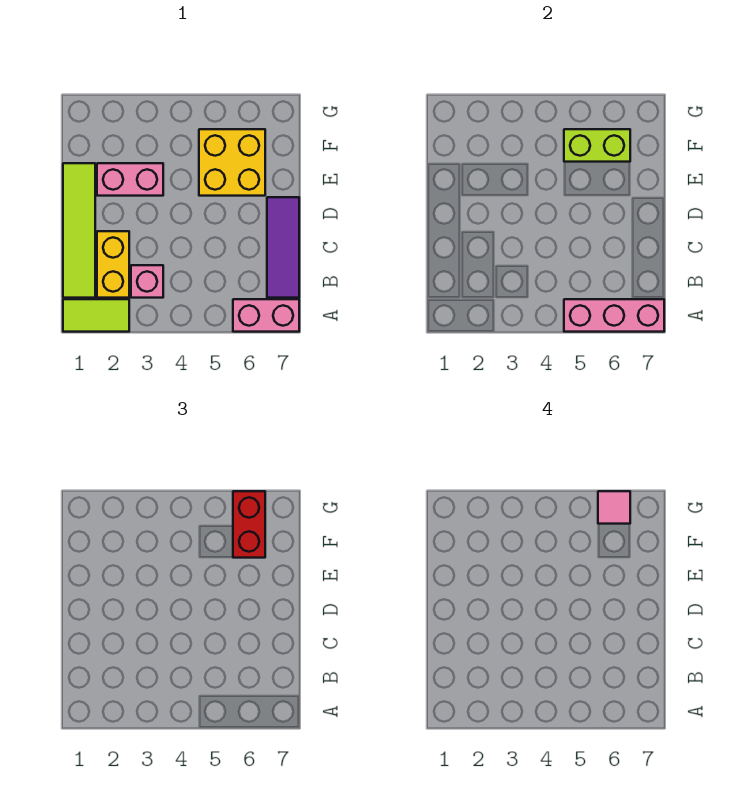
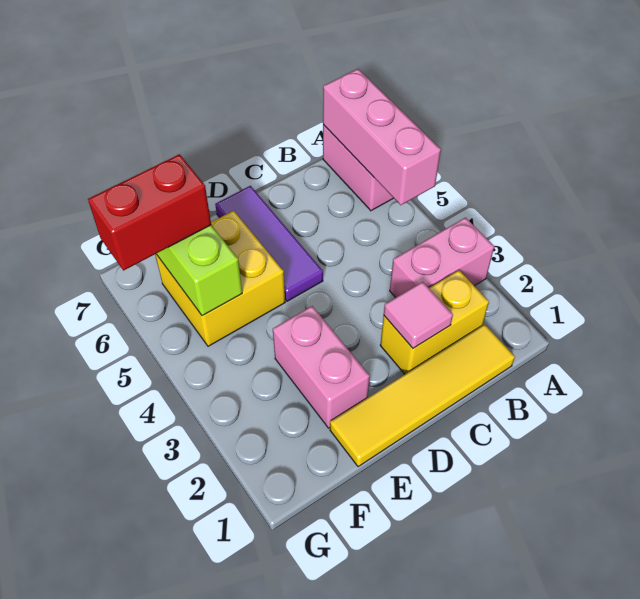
lime tile A1:A2 level 1 -> none
lime tile B1:E1 level 1 -> yellow tile B1:E1 level 1
pink brick B3 level 1 -> pink brick A3:B3 level 1
purple tile B7:D7 level 1 -> purple tile D5:D7 level 1
pink tile G6 level 4 -> pink tile C2 level 2

